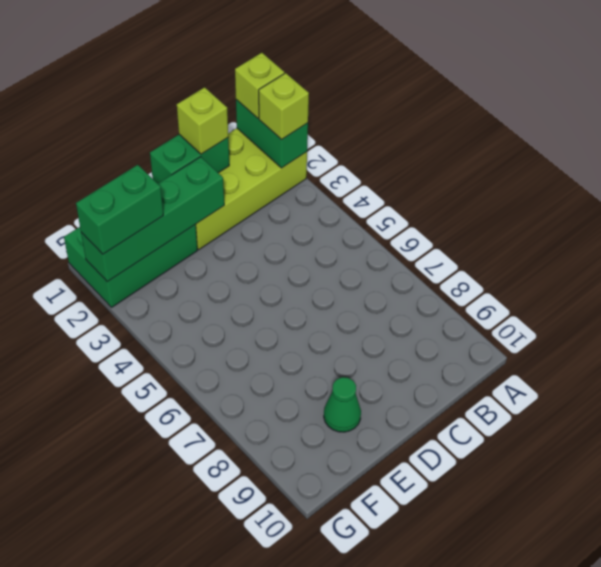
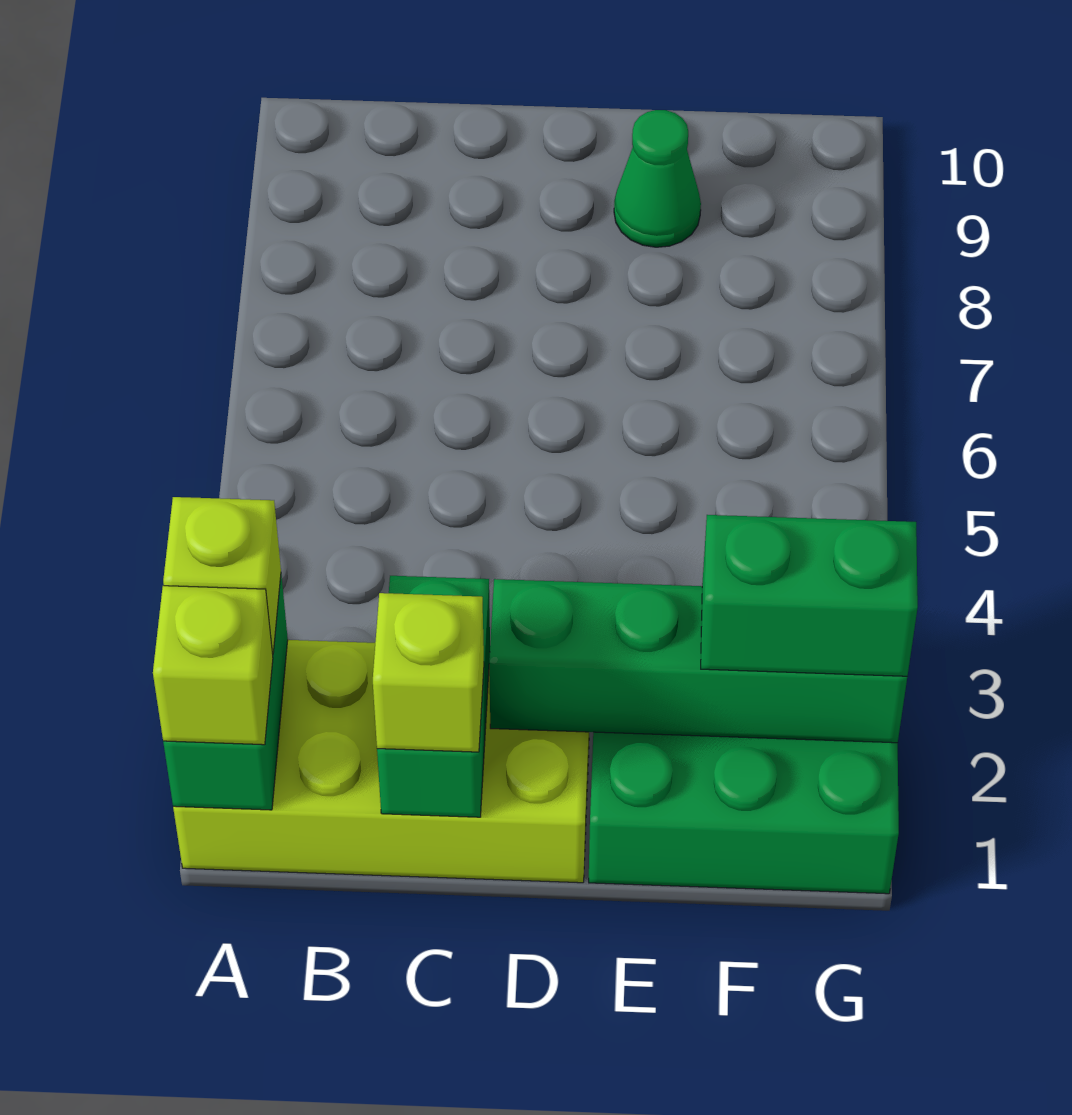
green brick C1:D1 level 2 -> green brick C1:C2 level 2

